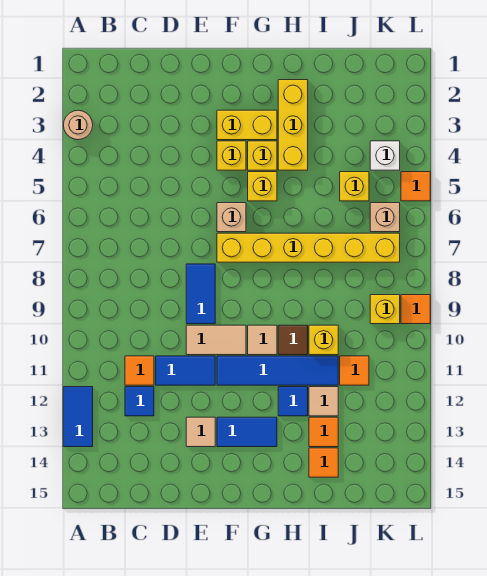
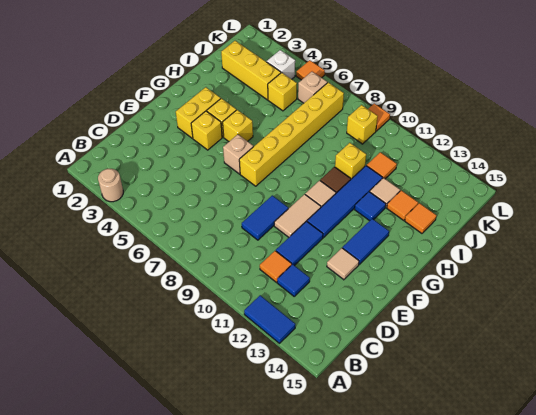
blue tile E8:E9 level 1 -> blue tile D9:E9 level 1
yellow brick H2:H4 level 1 -> yellow brick J2:J4 level 1

